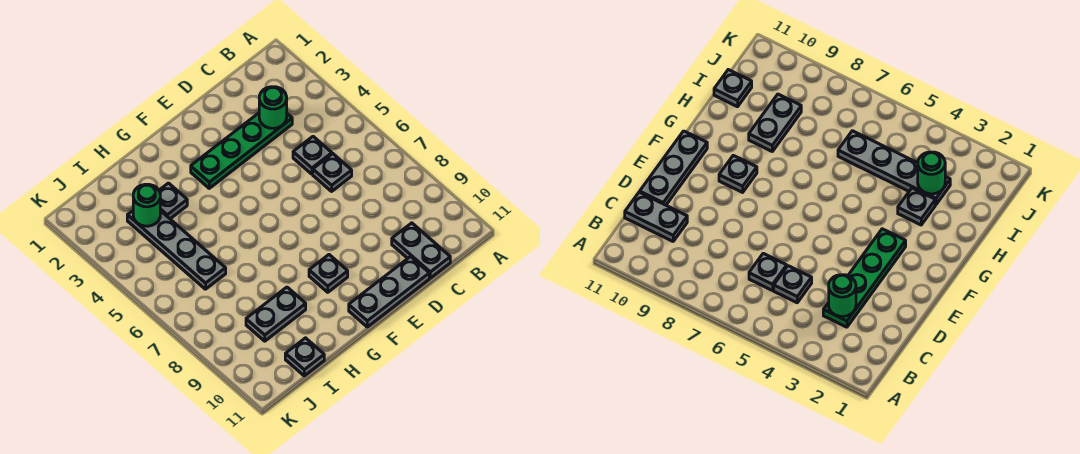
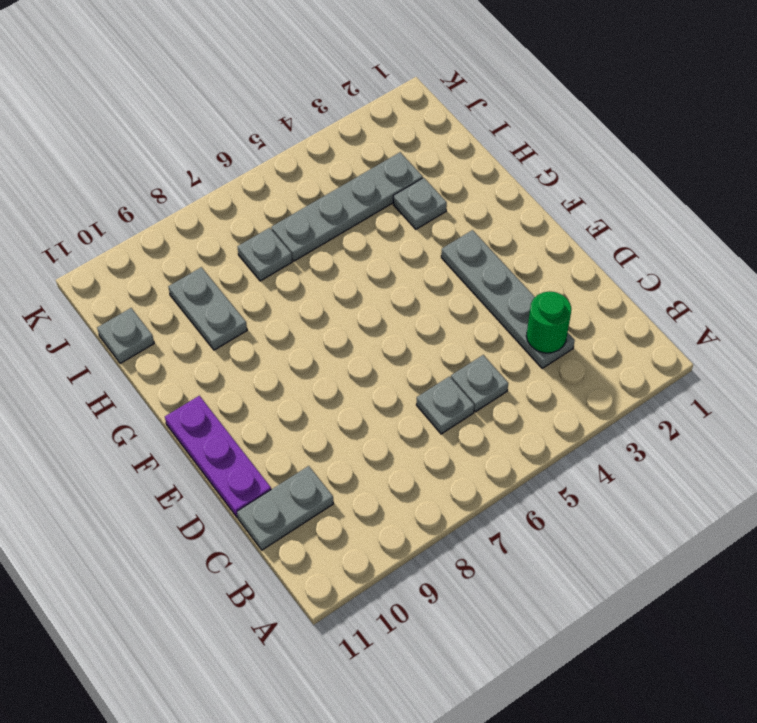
green plate C3:F3 level 1 -> grey plate C3:F3 level 1
grey plate D11:F11 level 1 -> purple plate D11:F11 level 1
grey plate F9 level 1 -> grey plate I7 level 1
green round brick I3 level 2 -> none

